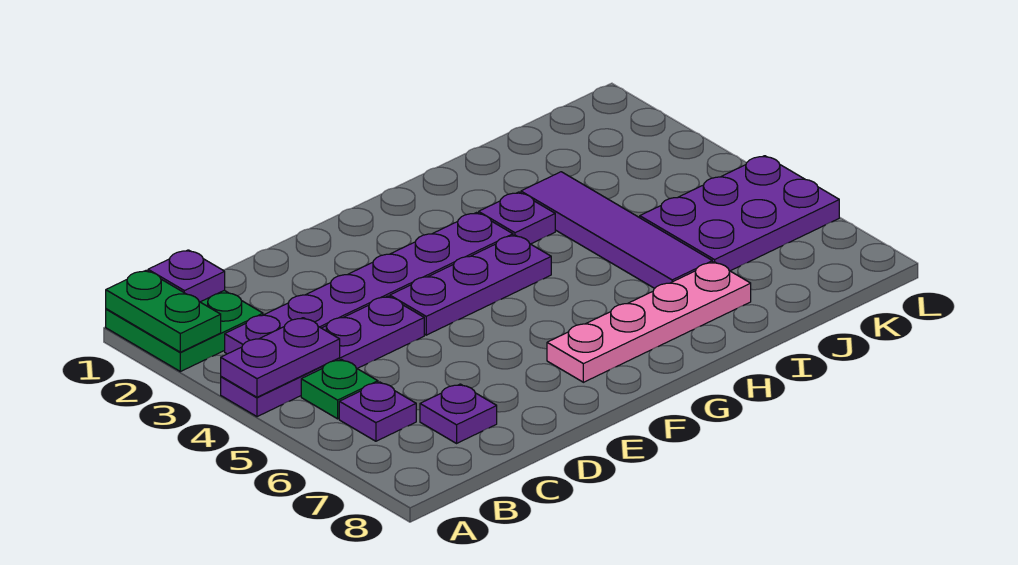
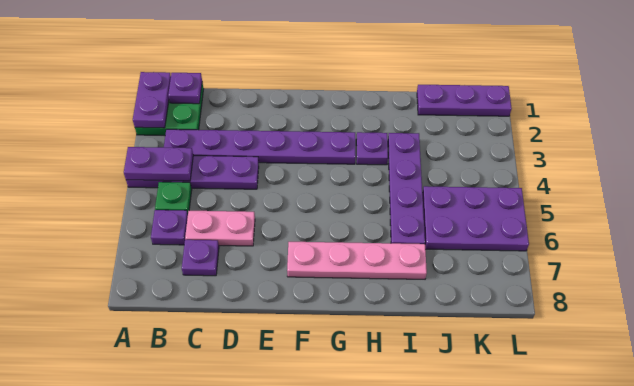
green plate A1:A2 level 2 -> purple plate A1:A2 level 2
none -> pink plate C6:D6 level 1
purple plate E4:G4 level 1 -> purple plate J1:L1 level 1
purple tile I3:I6 level 1 -> purple plate I3:I6 level 1

